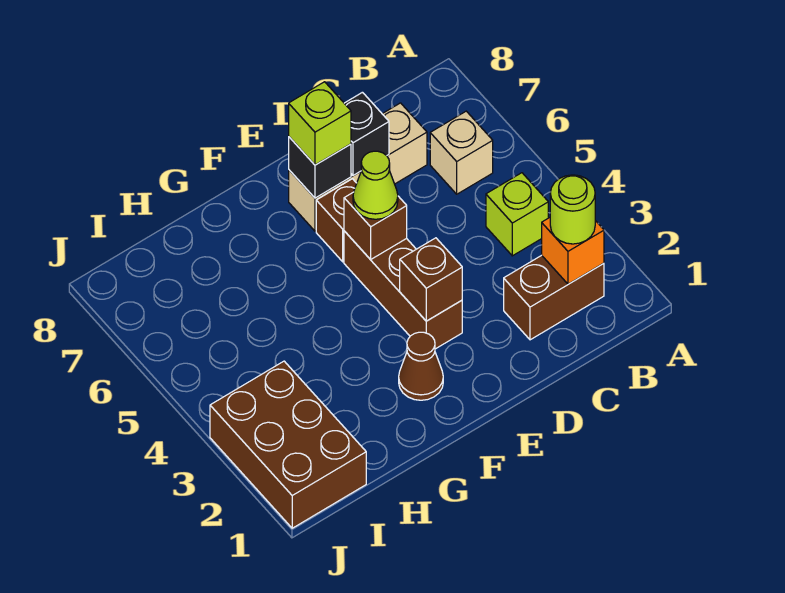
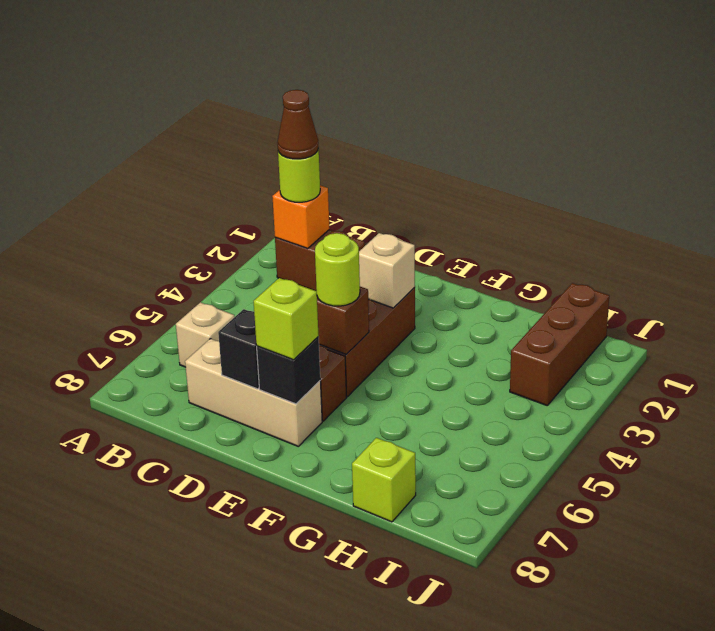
lime brick B4 level 1 -> lime brick H8 level 1
brown brick E3 level 2 -> tan brick E3 level 2
lime cone E5 level 3 -> lime round brick E5 level 3
brown cone F2 level 1 -> brown cone B2 level 4
brown brick I1:J3 level 1 -> brown brick I1:I3 level 1

